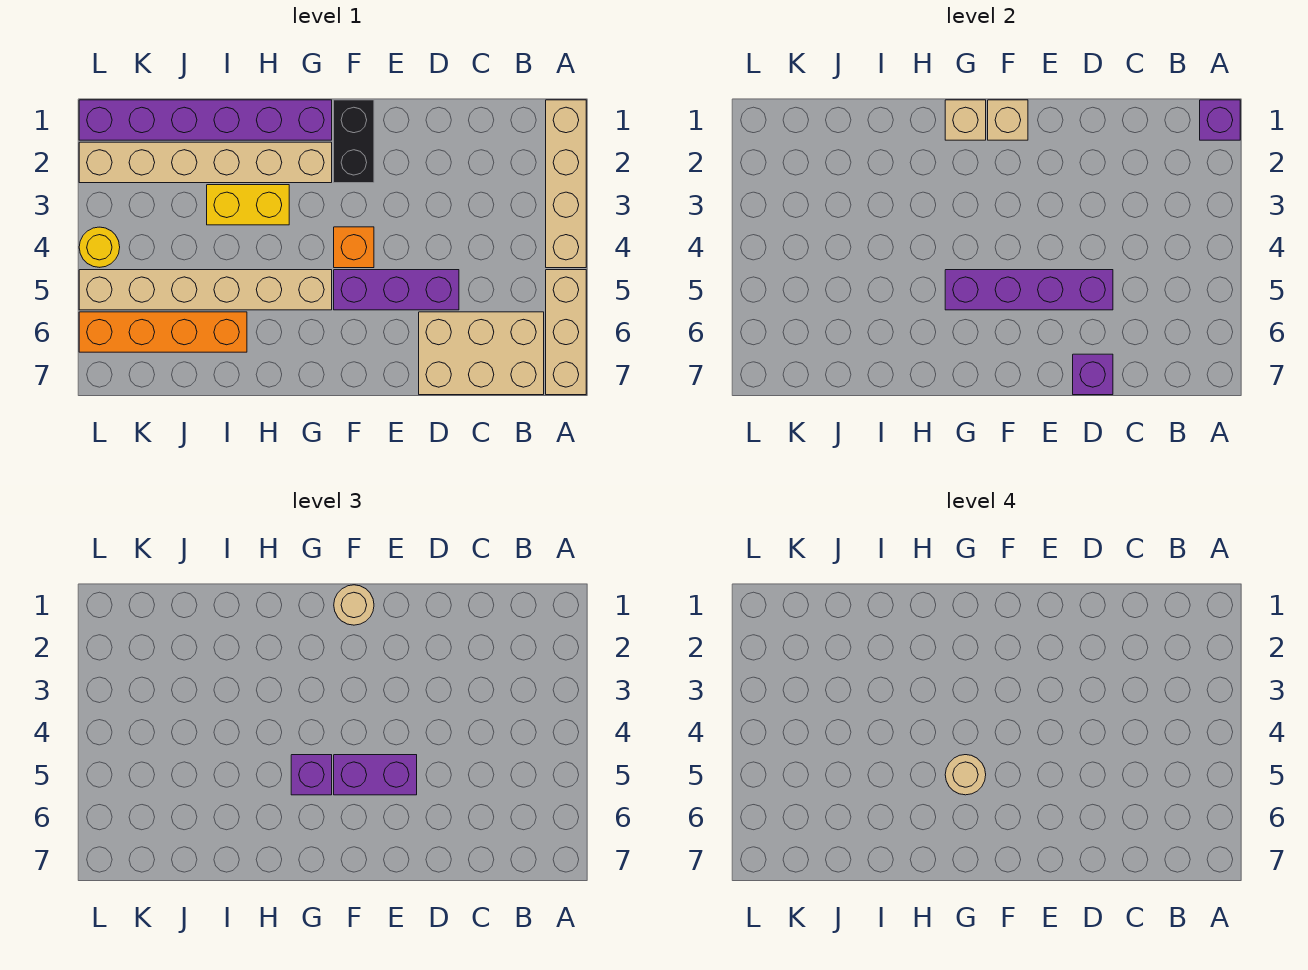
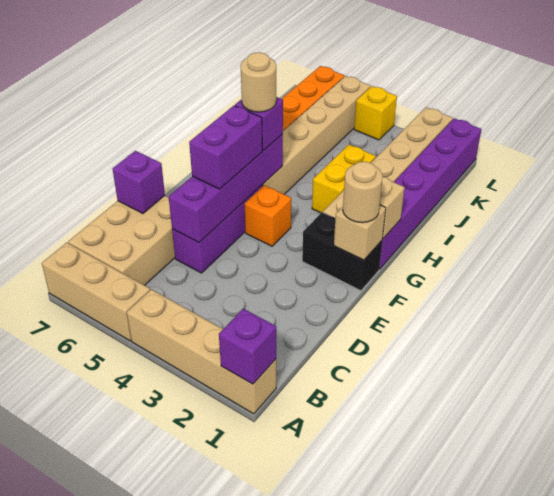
yellow round brick L4 level 1 -> yellow brick L4 level 1

